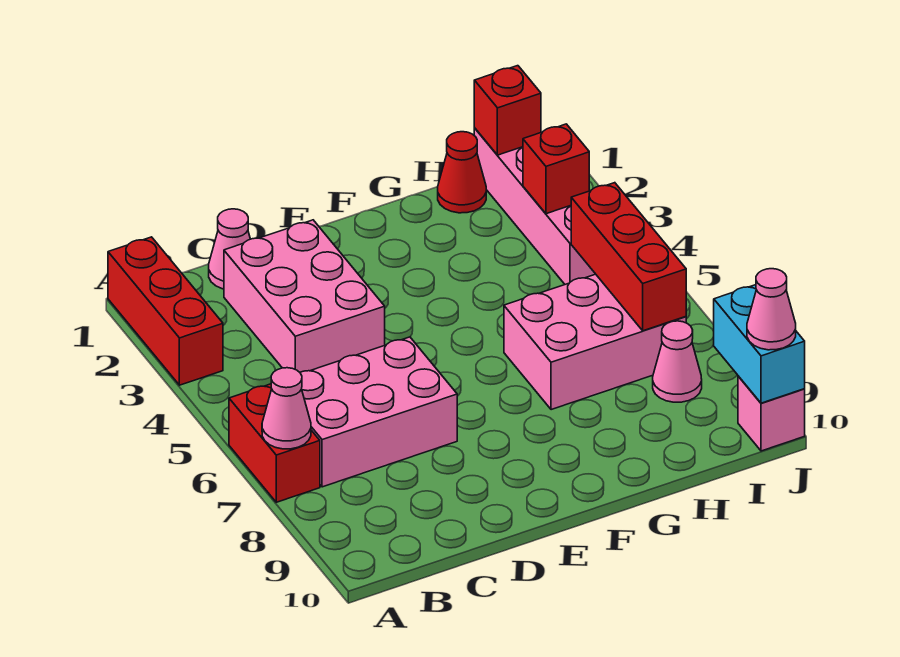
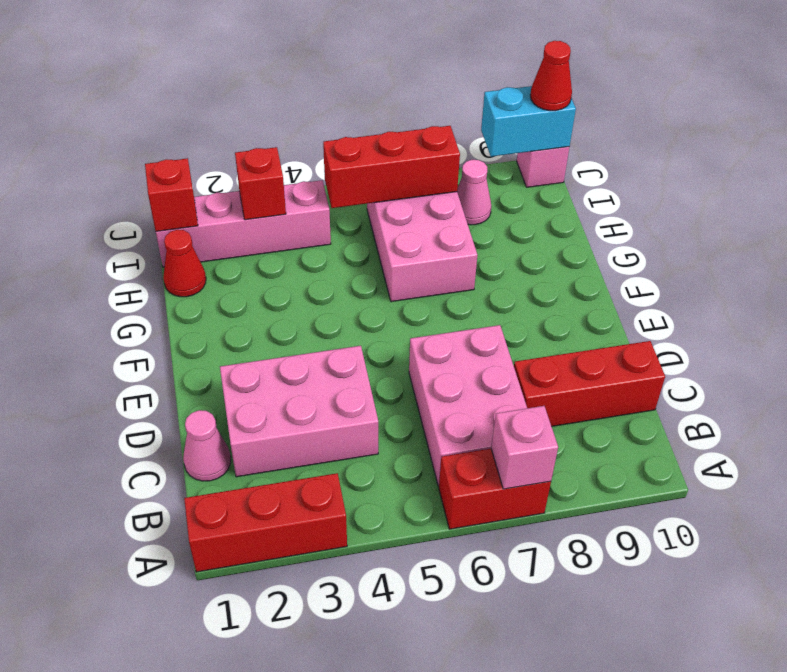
pink cone A7 level 2 -> pink brick A7 level 2
none -> red brick C8:C10 level 1
pink cone J10 level 3 -> red cone J10 level 3

